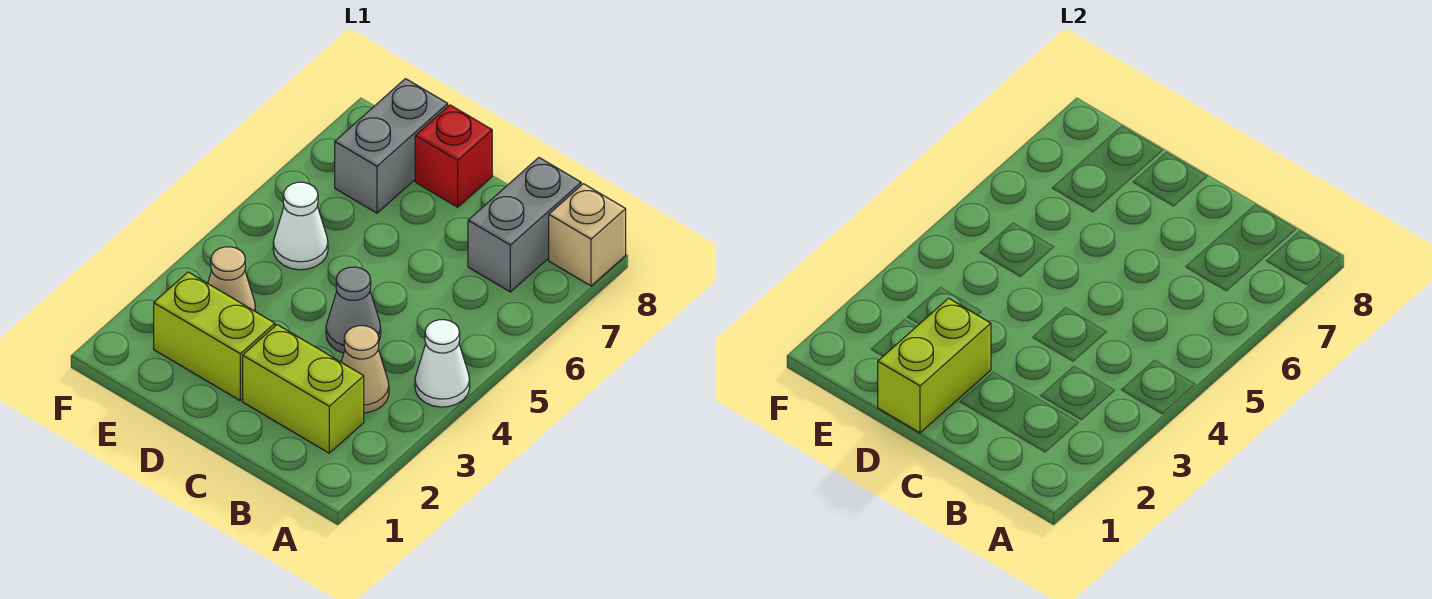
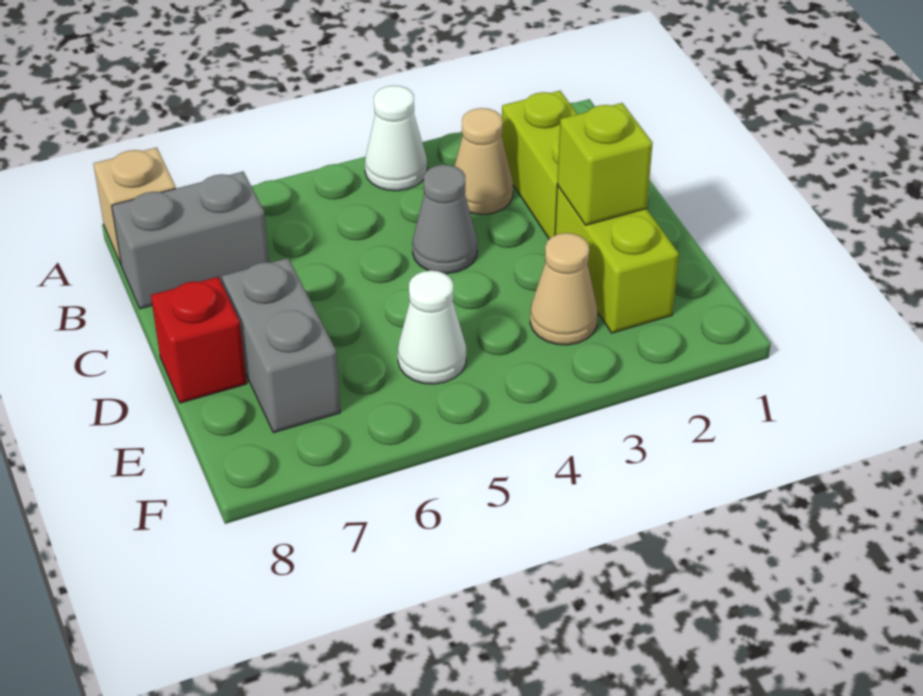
lime brick D1:D2 level 2 -> lime brick D2 level 2
grey brick E7:E8 level 1 -> grey brick D7:E7 level 1

